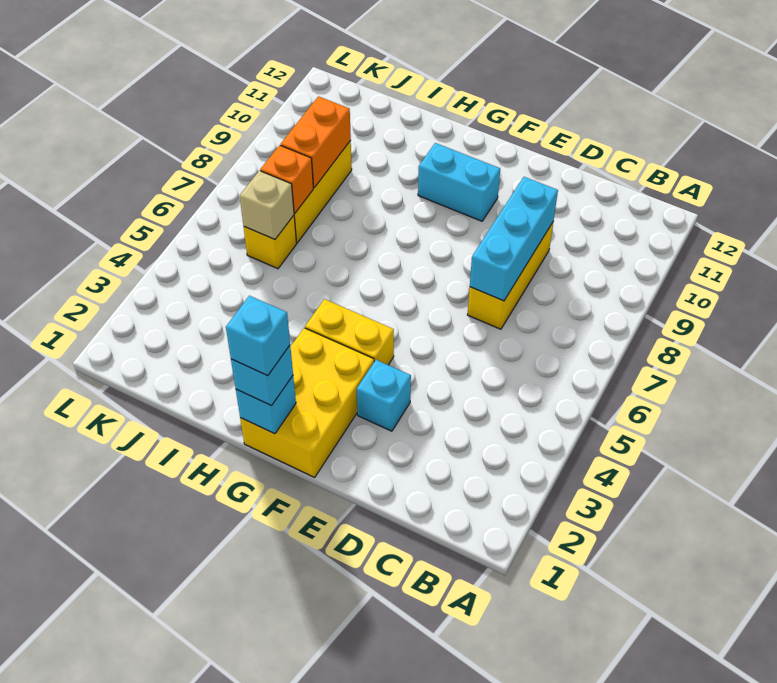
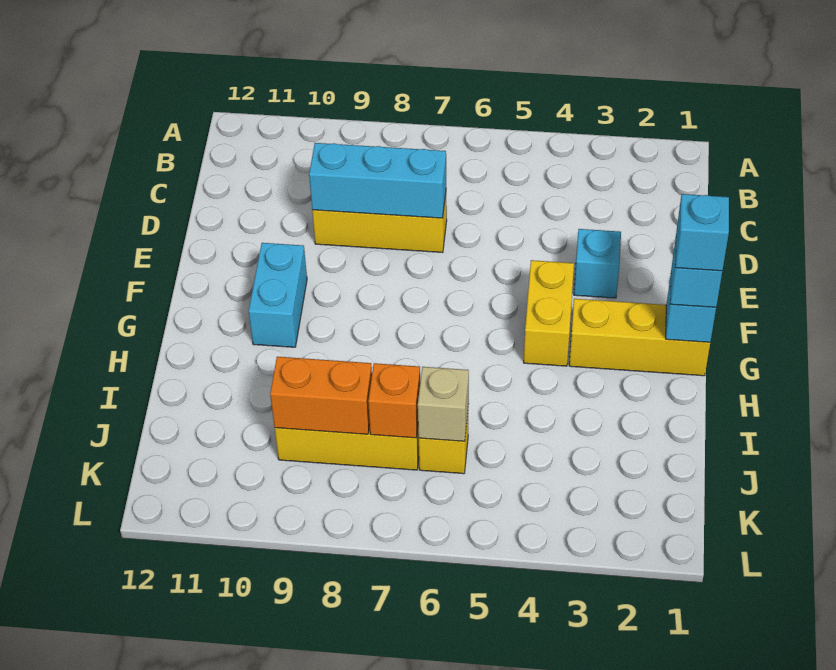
yellow brick F1:G3 level 1 -> yellow brick G1:G3 level 1

